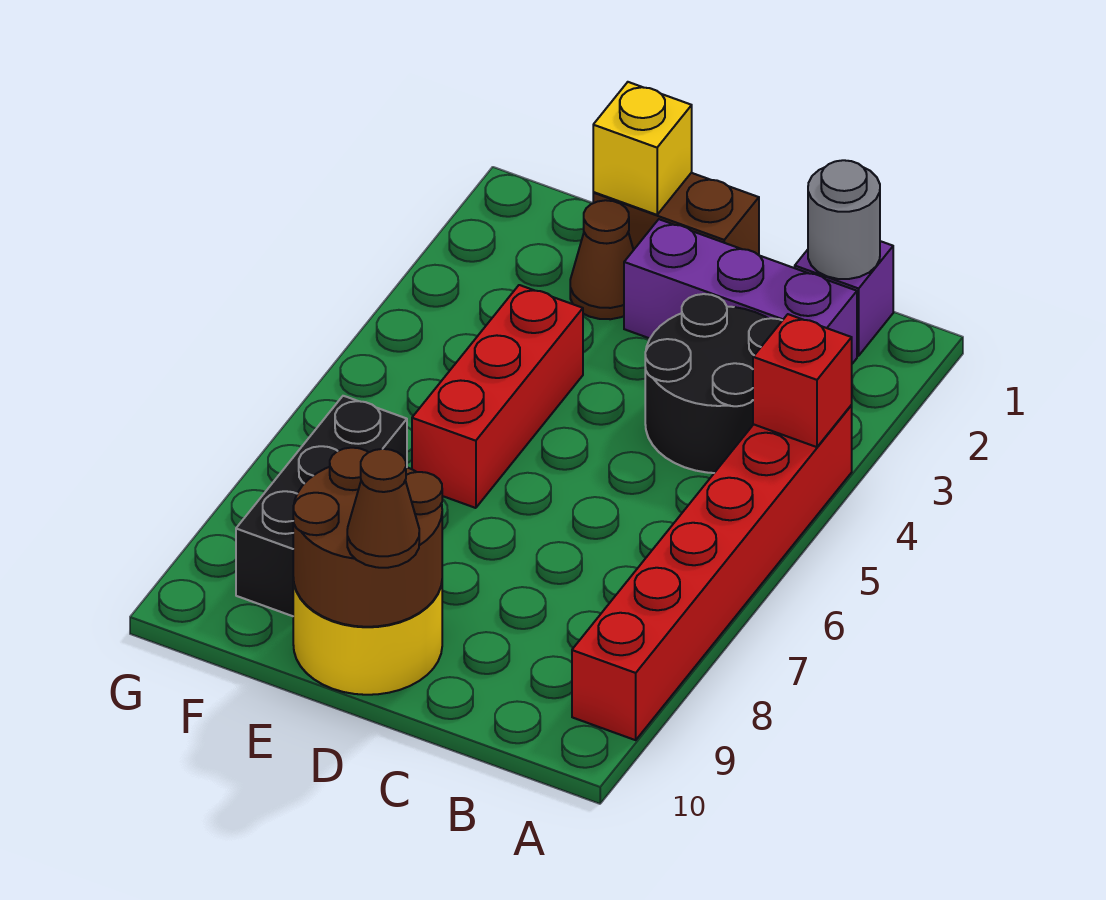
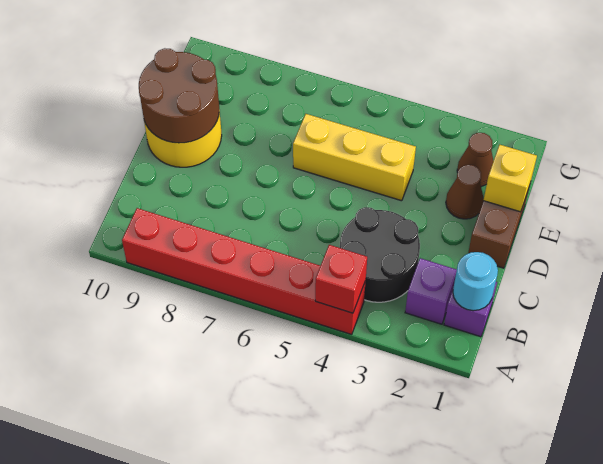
grey round brick B1 level 2 -> cyan round brick B1 level 2
purple brick B2:D2 level 1 -> purple brick B2 level 1
brown cone D10 level 3 -> brown cone F2 level 1
red brick E4:E6 level 1 -> yellow brick E4:E6 level 1
black brick F7:F9 level 1 -> none

